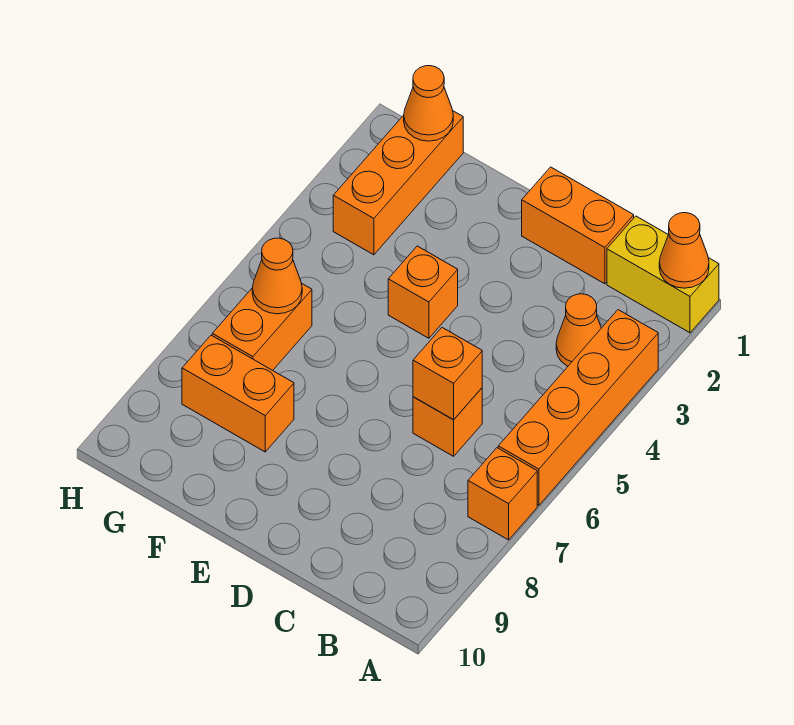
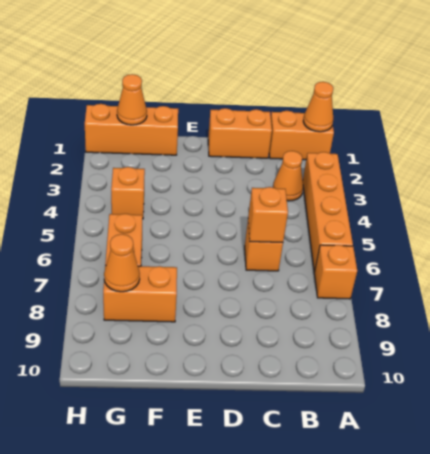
yellow brick A1:B1 level 1 -> orange brick A1:B1 level 1
orange brick E4 level 1 -> orange brick G4 level 1
orange brick G1:G3 level 1 -> orange brick F1:H1 level 1
orange cone G6 level 2 -> orange cone G8 level 2

